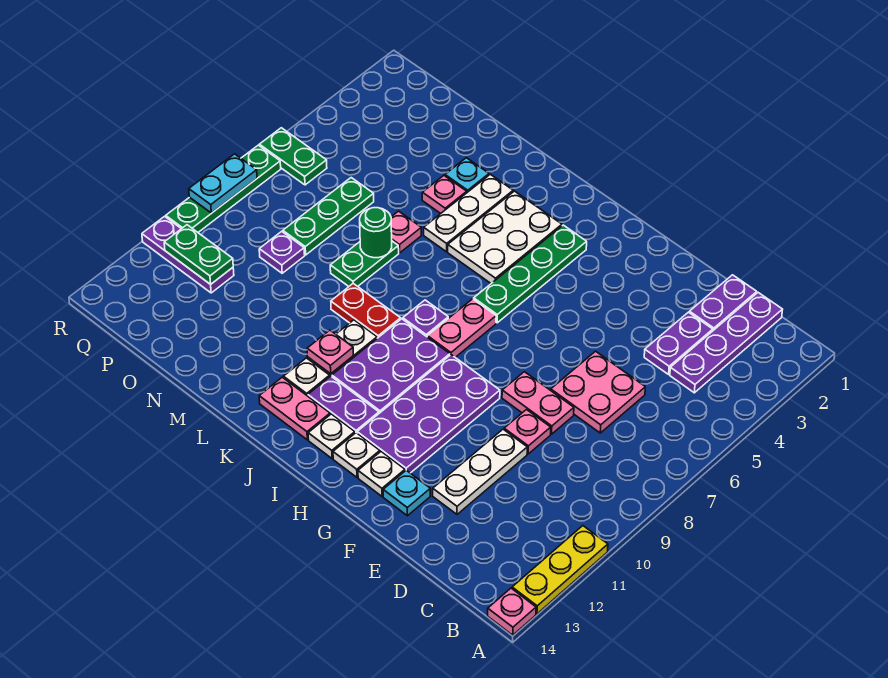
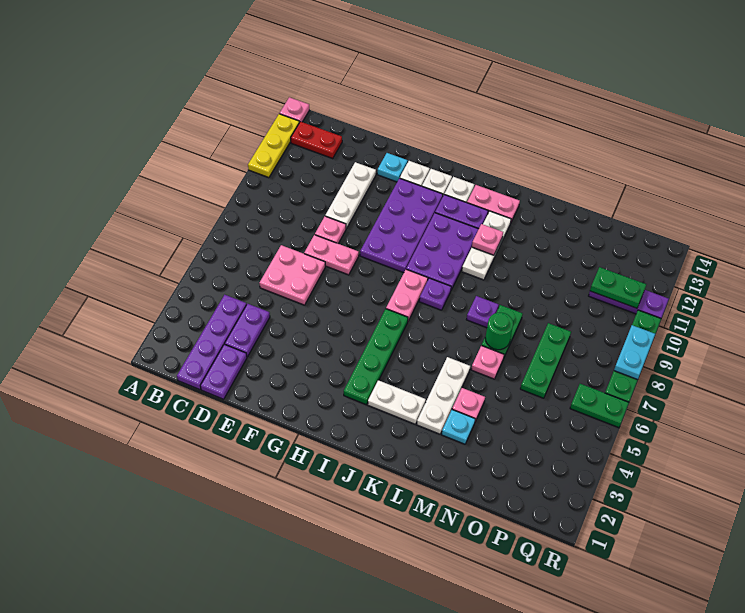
white plate J3:K5 level 1 -> white plate J3:K3 level 1
red plate K9:L9 level 1 -> red plate B13:C13 level 1
purple plate O9 level 1 -> purple plate L8 level 1

